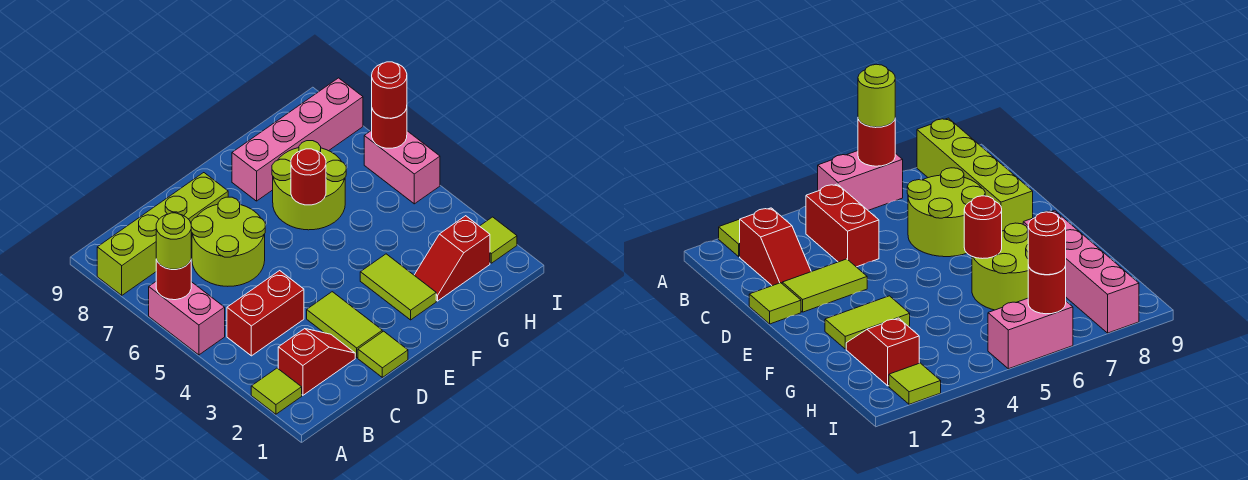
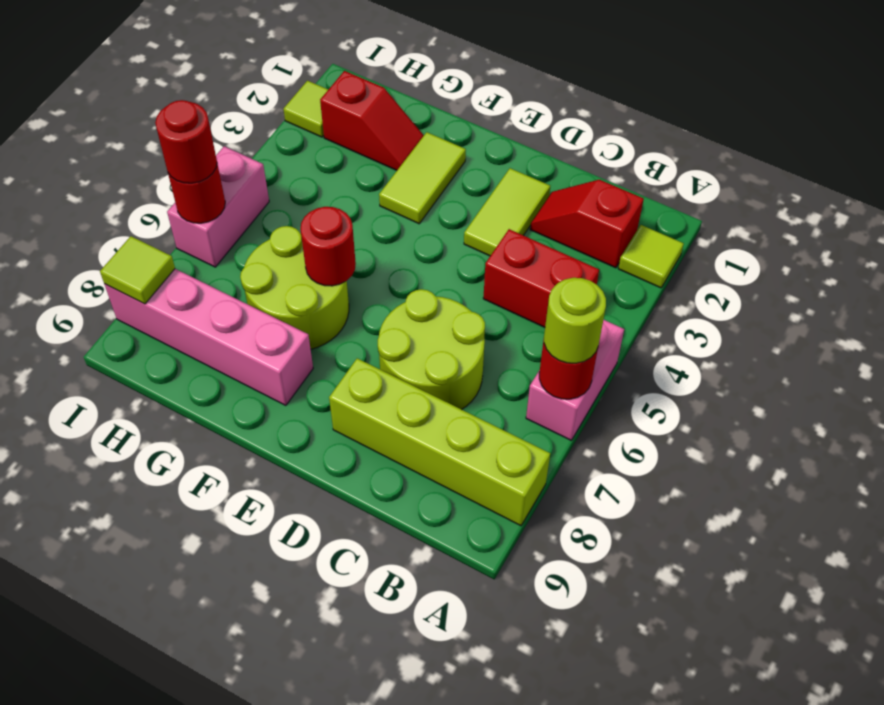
lime tile D1 level 1 -> lime tile I8 level 2

